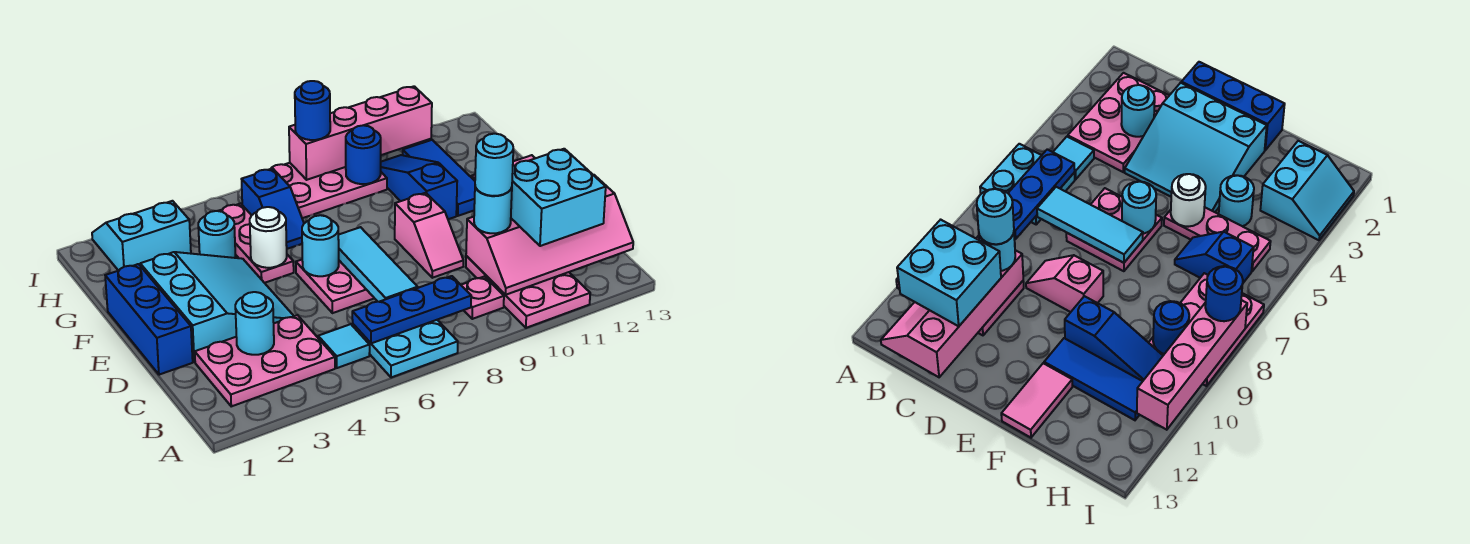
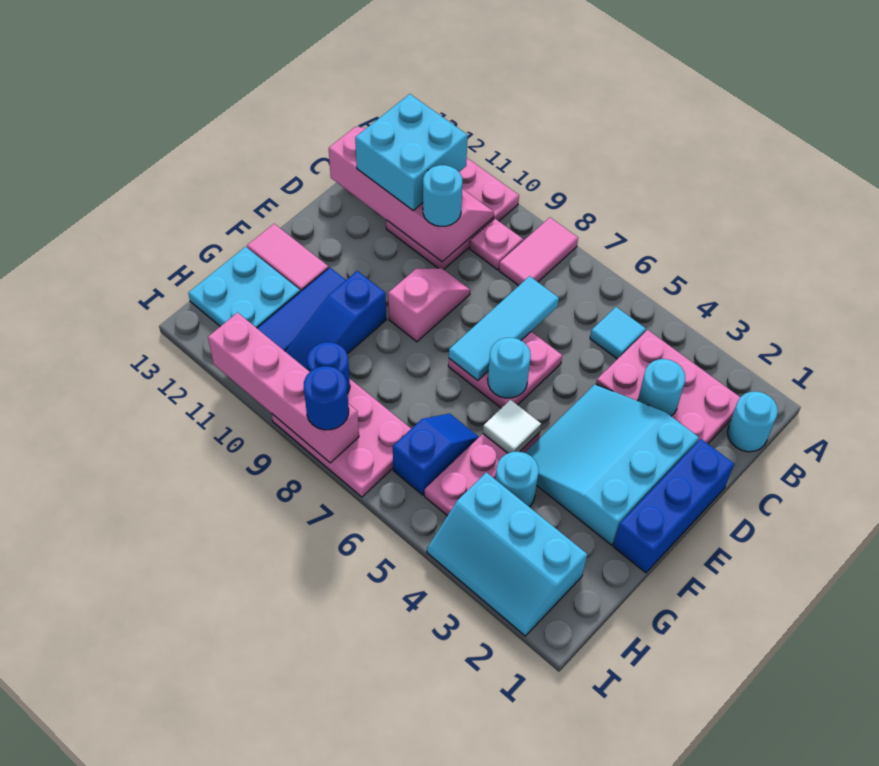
cyan plate A6:B7 level 1 -> cyan plate G12:H13 level 1
none -> pink tile A8:B8 level 1
blue plate B6:B8 level 2 -> none
cyan round brick C10 level 4 -> cyan round brick B1 level 1
white round brick F5 level 2 -> white tile F5 level 2
cyan slope H2:I3 level 1 top H -> cyan slope H2:I4 level 1 top H

